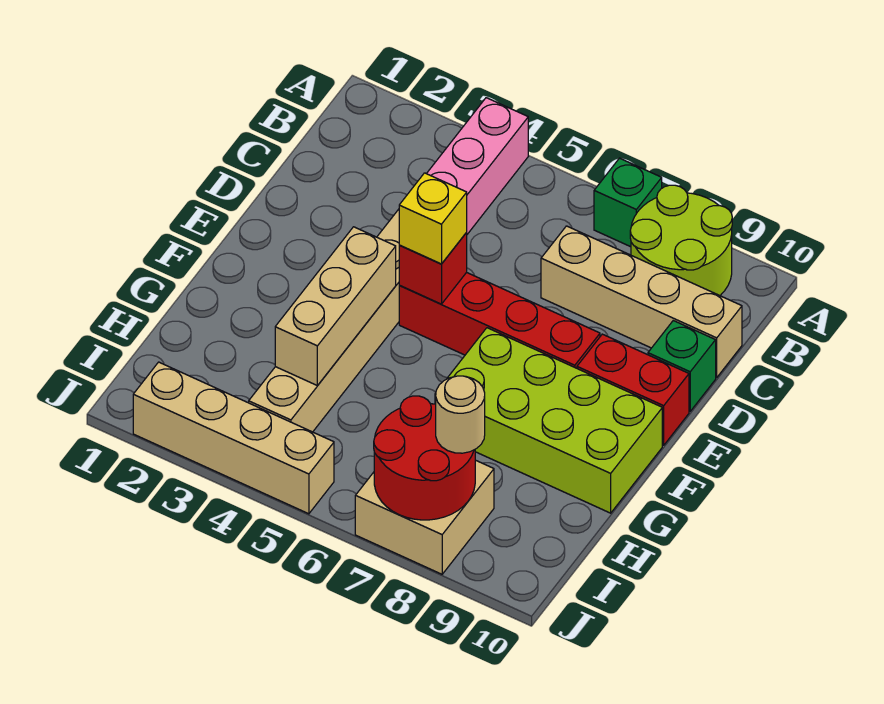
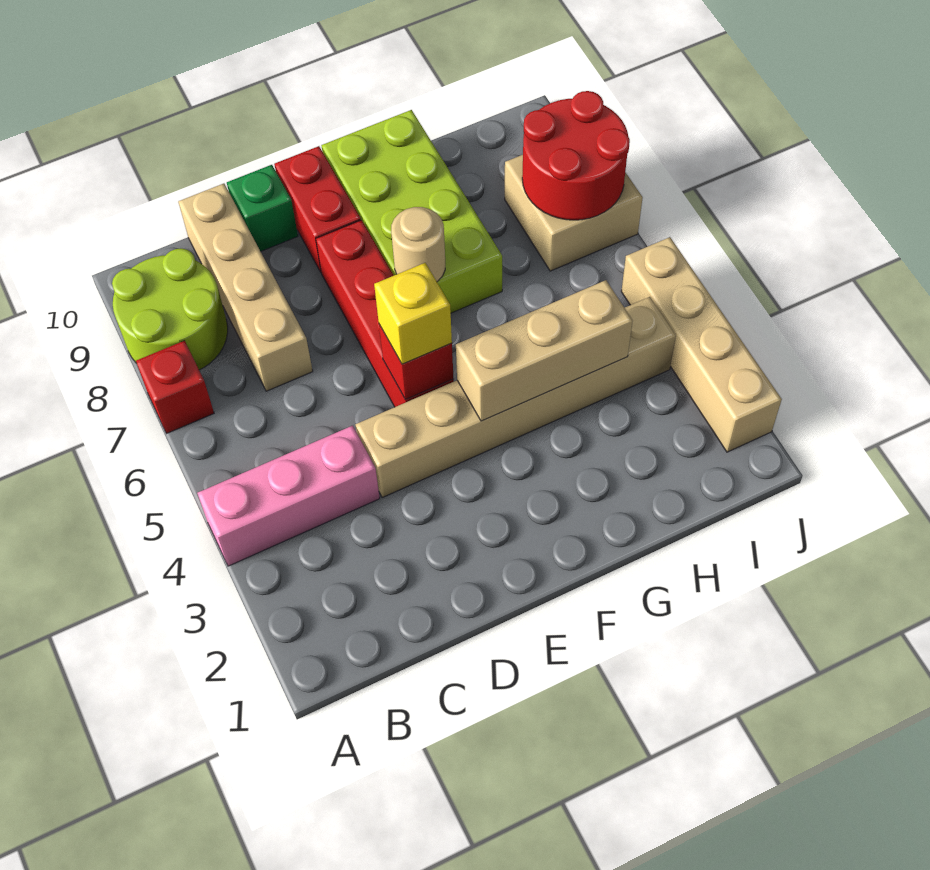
green brick A7 level 1 -> red brick A7 level 1
tan round brick I8 level 3 -> tan round brick F7 level 2

